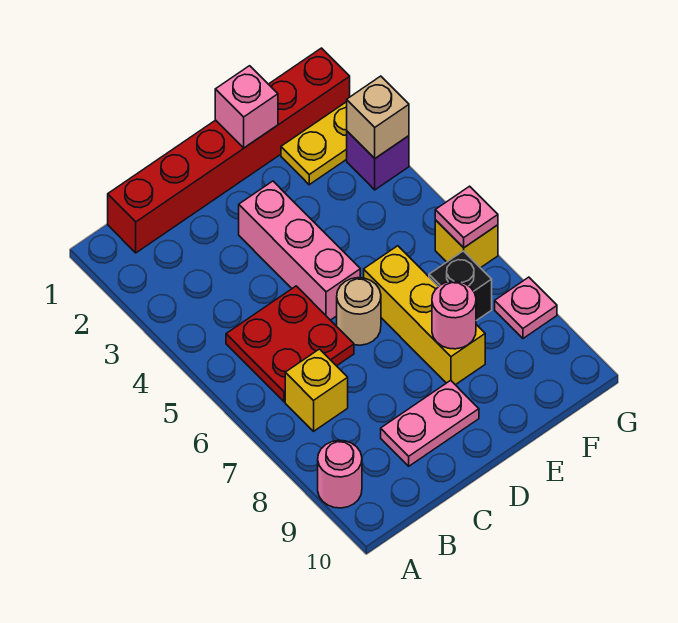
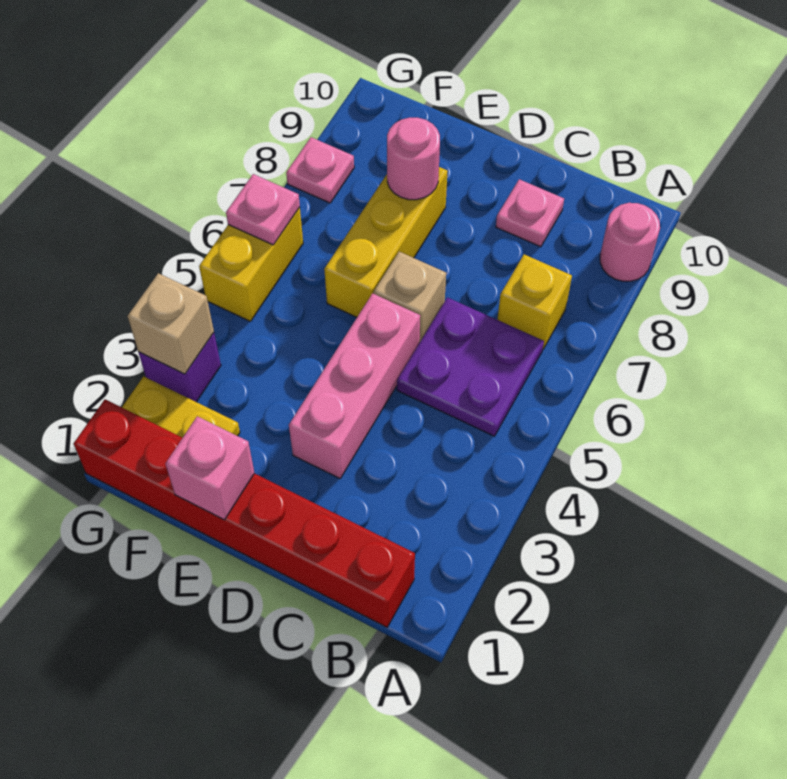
red plate B5:C6 level 1 -> purple plate B5:C6 level 1
pink plate C9:D9 level 1 -> pink plate C9 level 1
tan round brick D6 level 1 -> tan brick D6 level 1
black brick F7 level 1 -> none
yellow brick G6 level 1 -> yellow brick G5:G6 level 1

